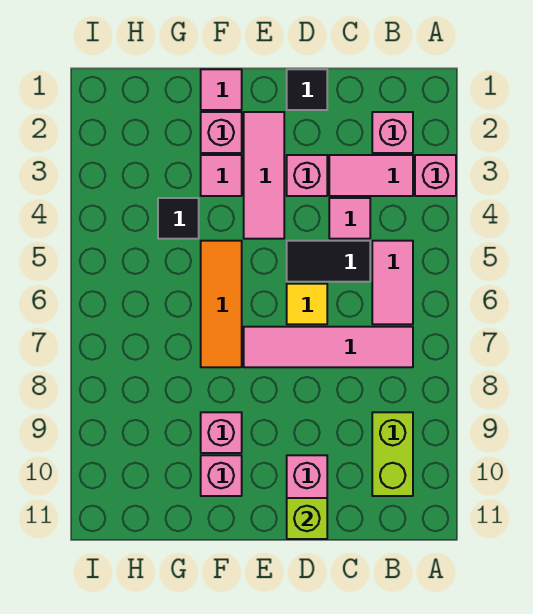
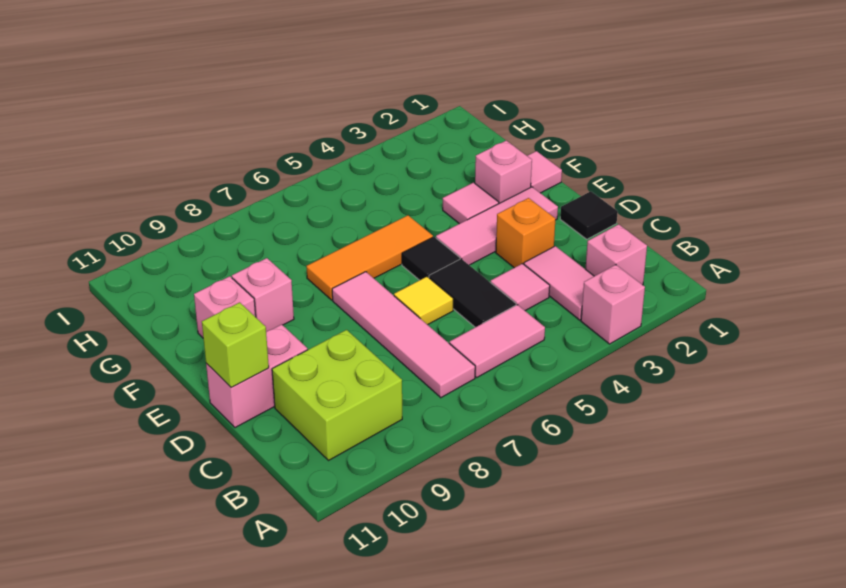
lime brick B9:B10 level 1 -> lime brick B9:C10 level 1
pink brick D3 level 1 -> orange brick D3 level 1
black tile G4 level 1 -> black tile E5 level 1

